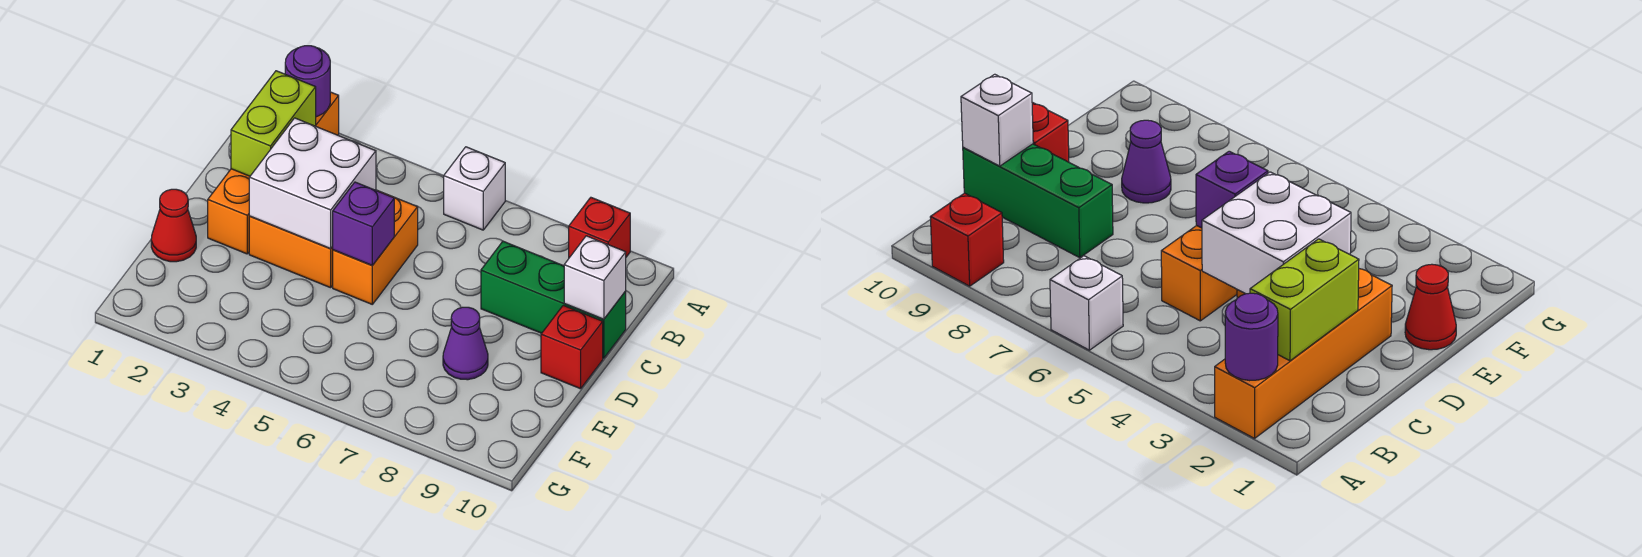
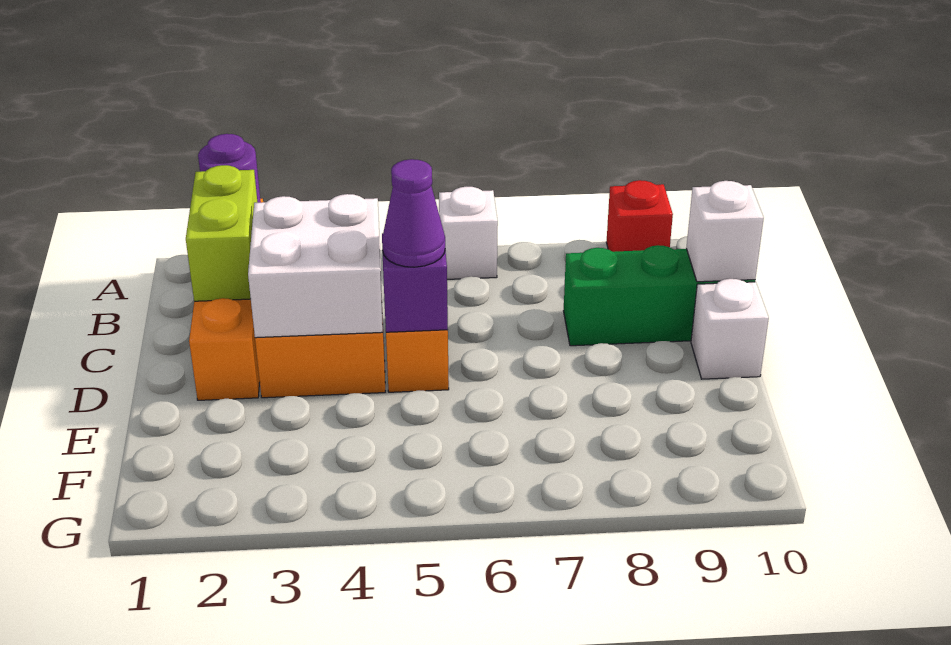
red brick D10 level 1 -> white brick D10 level 1
red cone E1 level 1 -> none
purple cone E8 level 1 -> purple cone D5 level 3

